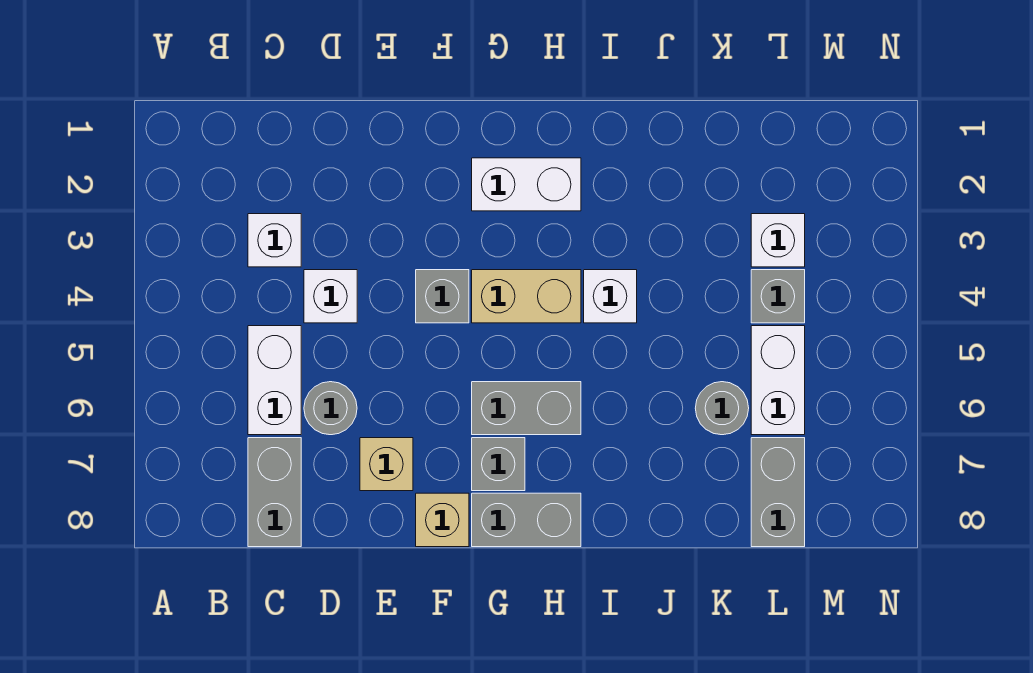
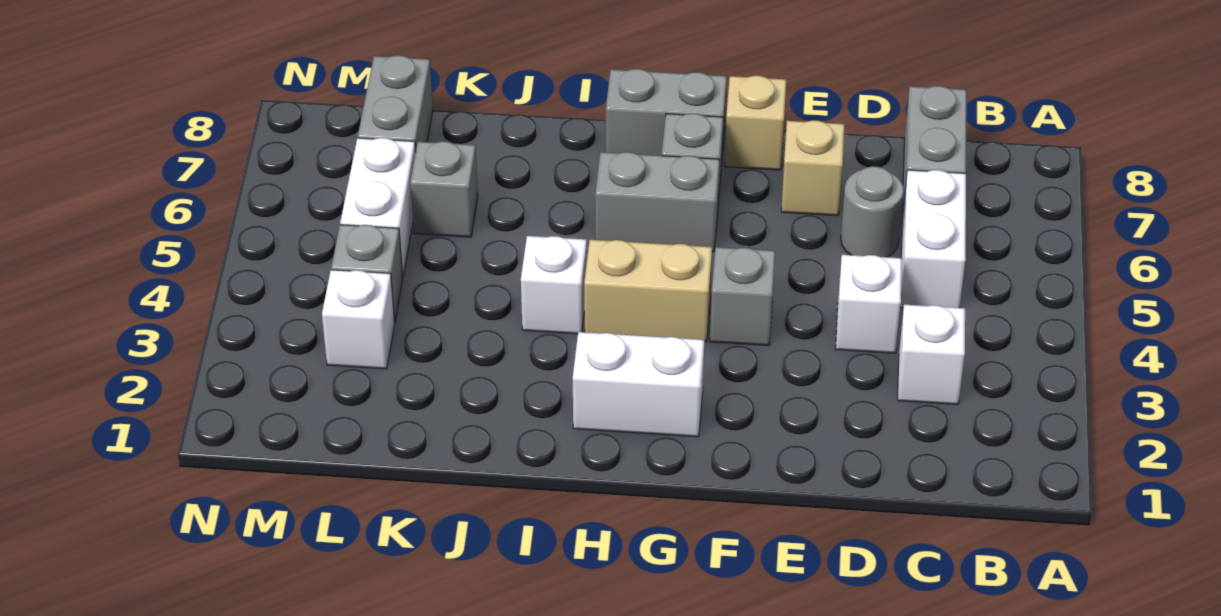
grey round brick K6 level 1 -> grey brick K6 level 1

